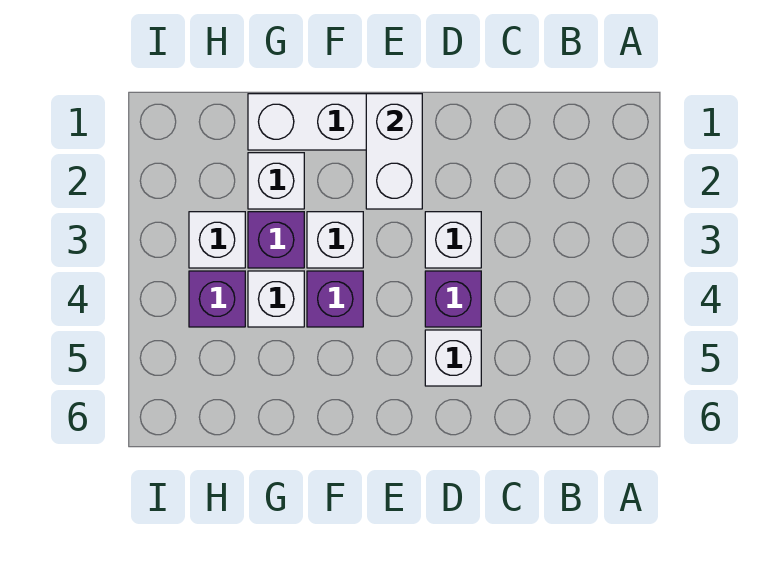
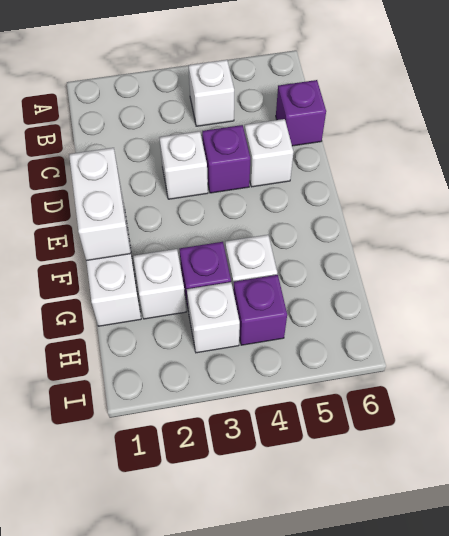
white brick E1:E2 level 2 -> white brick E1:F1 level 2
white brick F3 level 1 -> white brick B4 level 1
purple brick F4 level 1 -> purple brick C6 level 1

